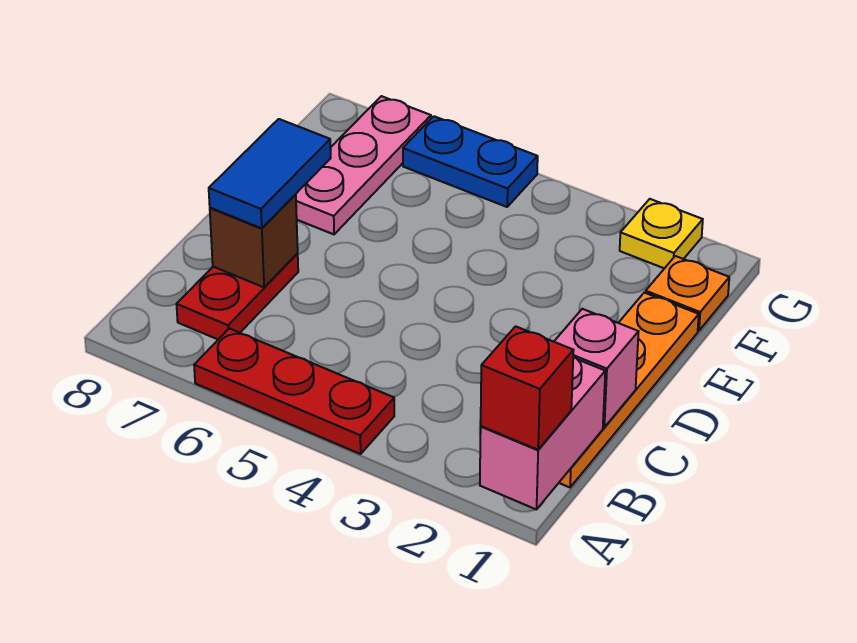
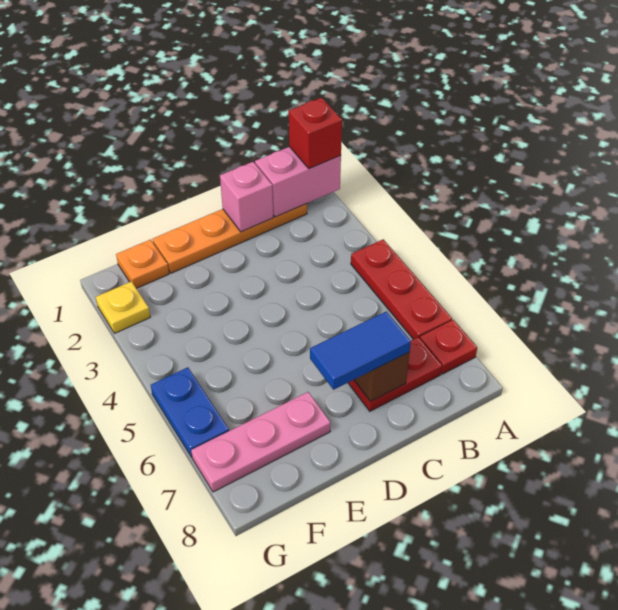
none -> red plate A7 level 1

